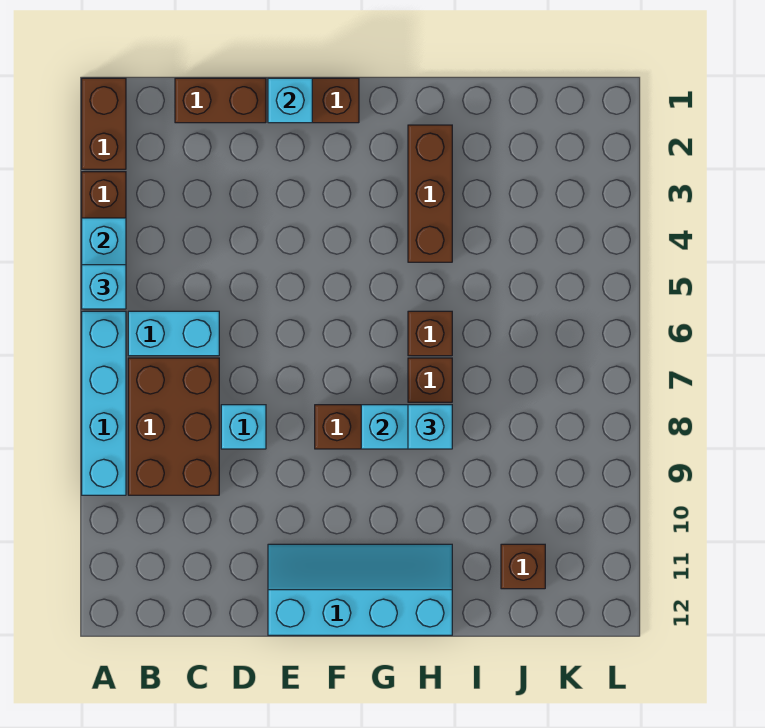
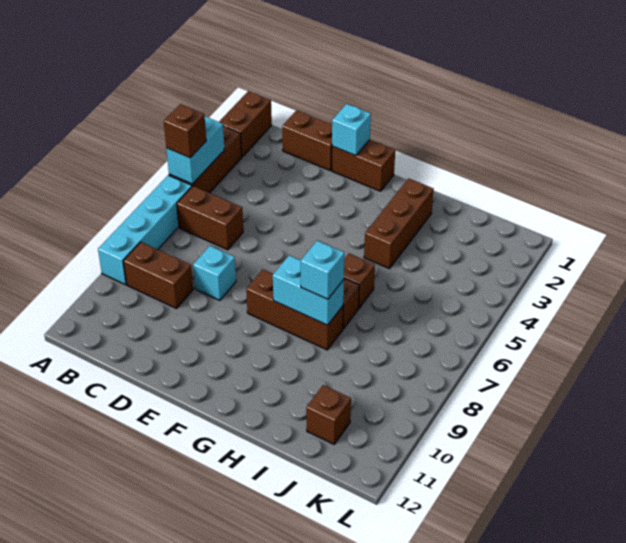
cyan brick A5 level 3 -> brown brick A5 level 3
cyan brick B6:C6 level 1 -> brown brick B6:C6 level 1
brown brick B7:C9 level 1 -> brown brick B9:C9 level 1
cyan slope E11:H12 level 1 top 12 -> none

